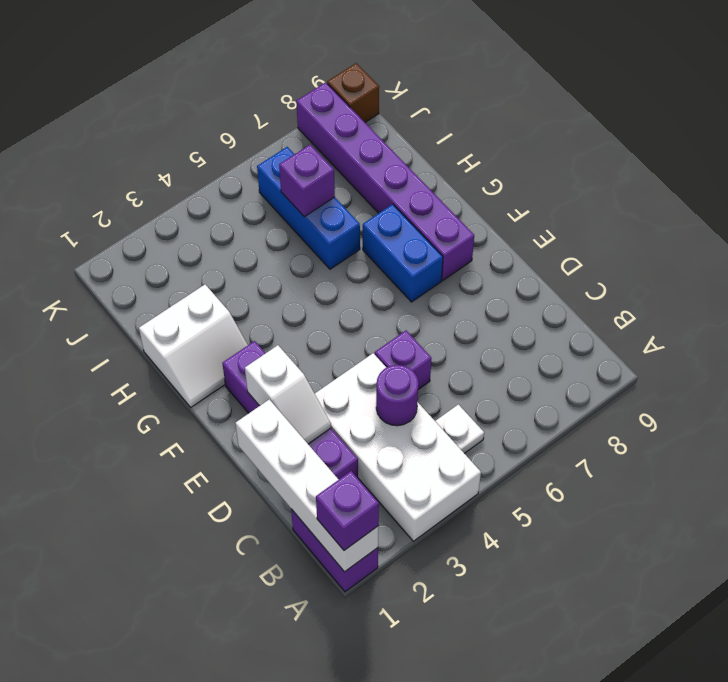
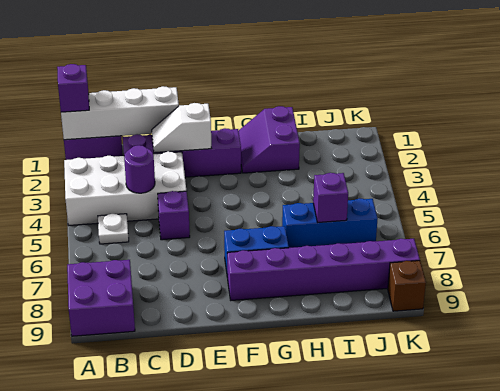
none -> purple brick A8:B9 level 1
white slope G1:H2 level 1 top H -> purple slope G1:H2 level 1 top H

